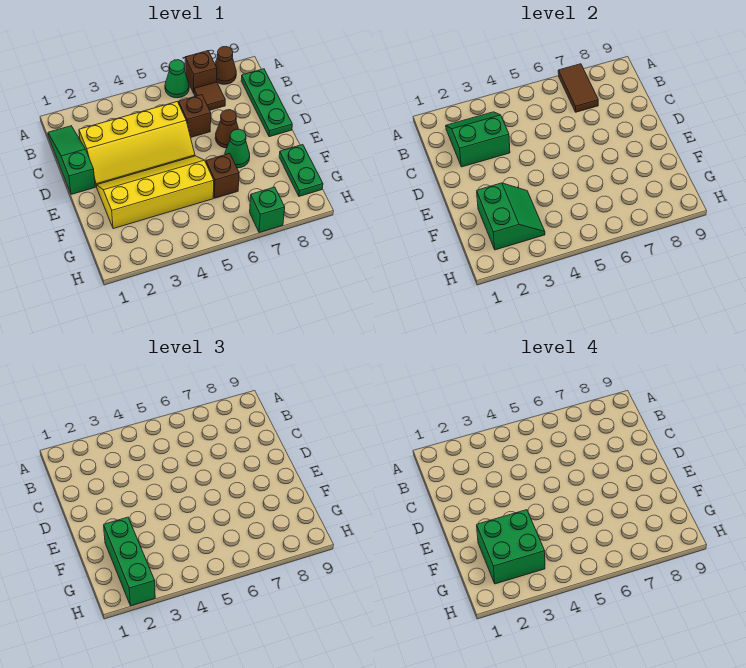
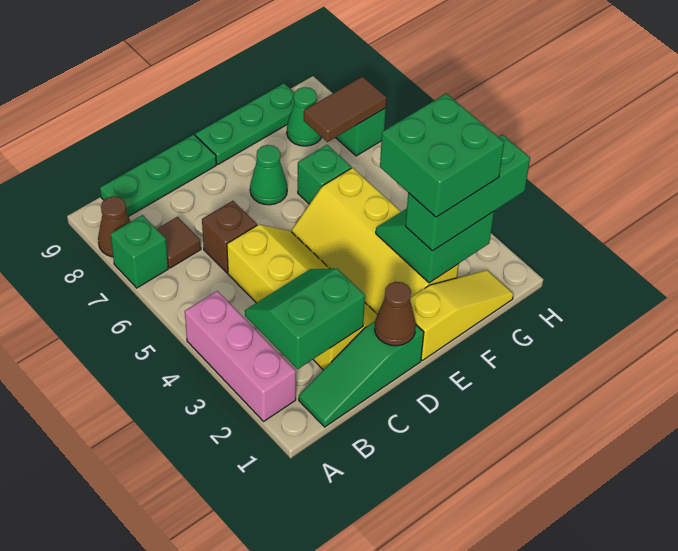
none -> pink brick A2:A4 level 1
green cone A6 level 1 -> green cone G8 level 1
brown brick A7 level 1 -> green brick A7 level 1
brown tile A7:B7 level 2 -> brown tile G7:H7 level 2
green slope B2:C3 level 2 top C -> green slope B2:C3 level 2 top 2
brown cone D7 level 1 -> brown cone D1 level 2
none -> yellow slope E1:G1 level 1 top E
brown brick F6 level 1 -> green brick F6 level 1
green plate F9:G9 level 1 -> green plate E9:G9 level 1

